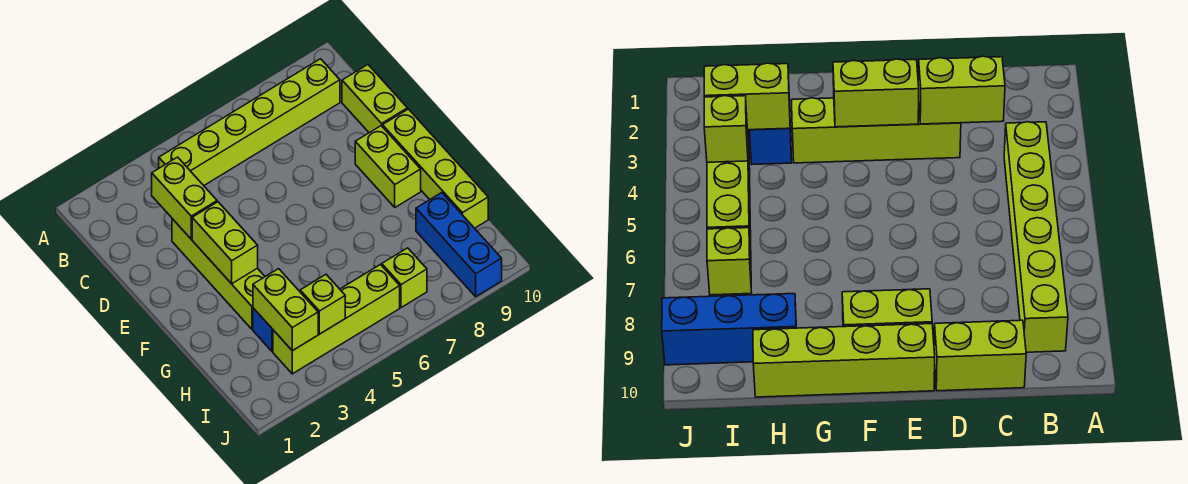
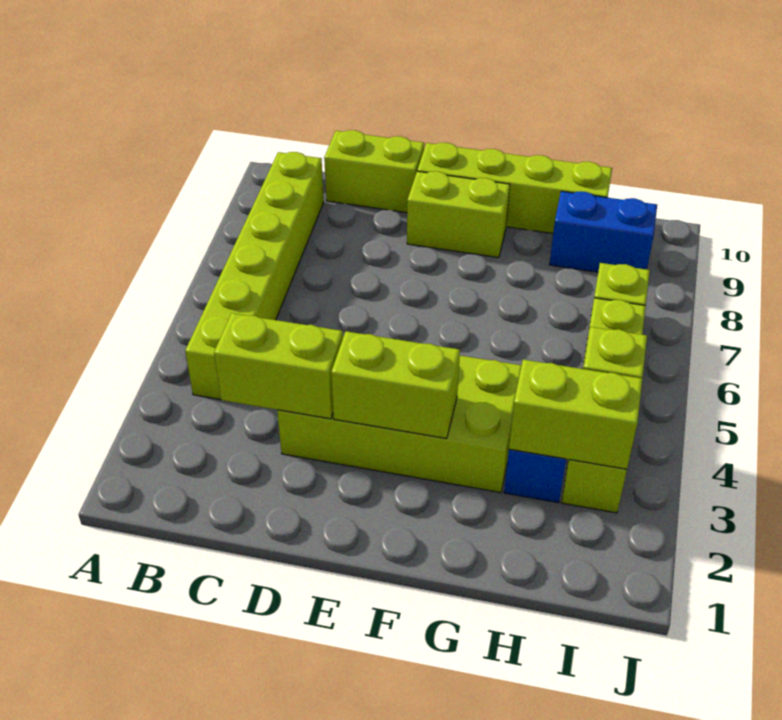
lime brick D3:G3 level 1 -> lime brick D3:G4 level 1
blue brick H9:J9 level 1 -> blue brick H9:I9 level 1

